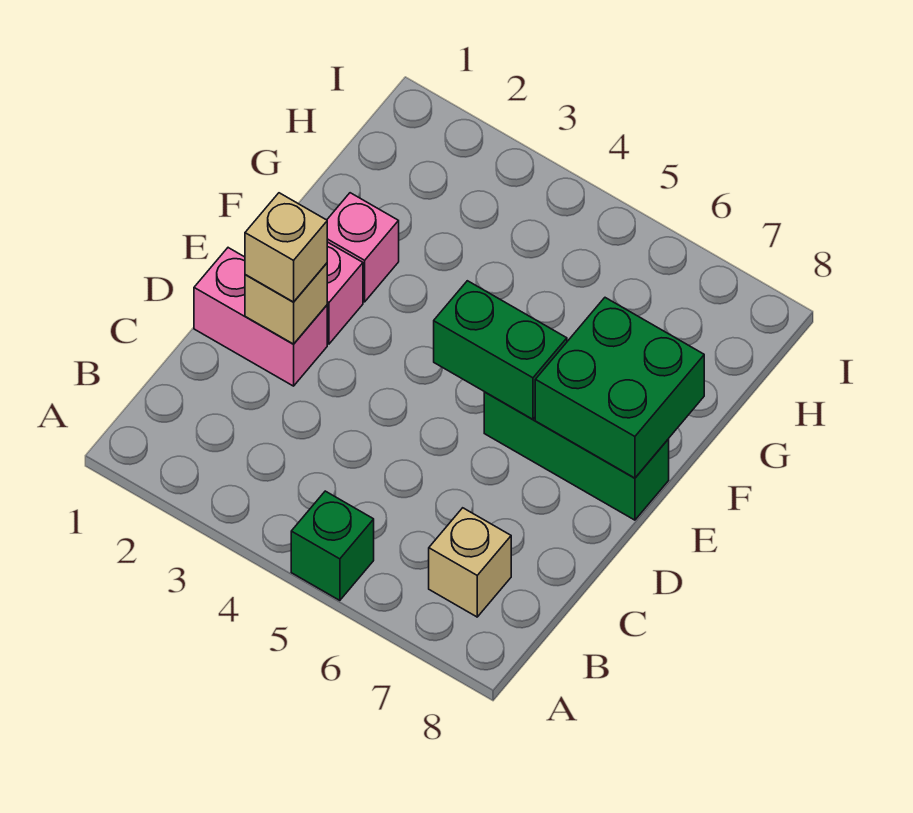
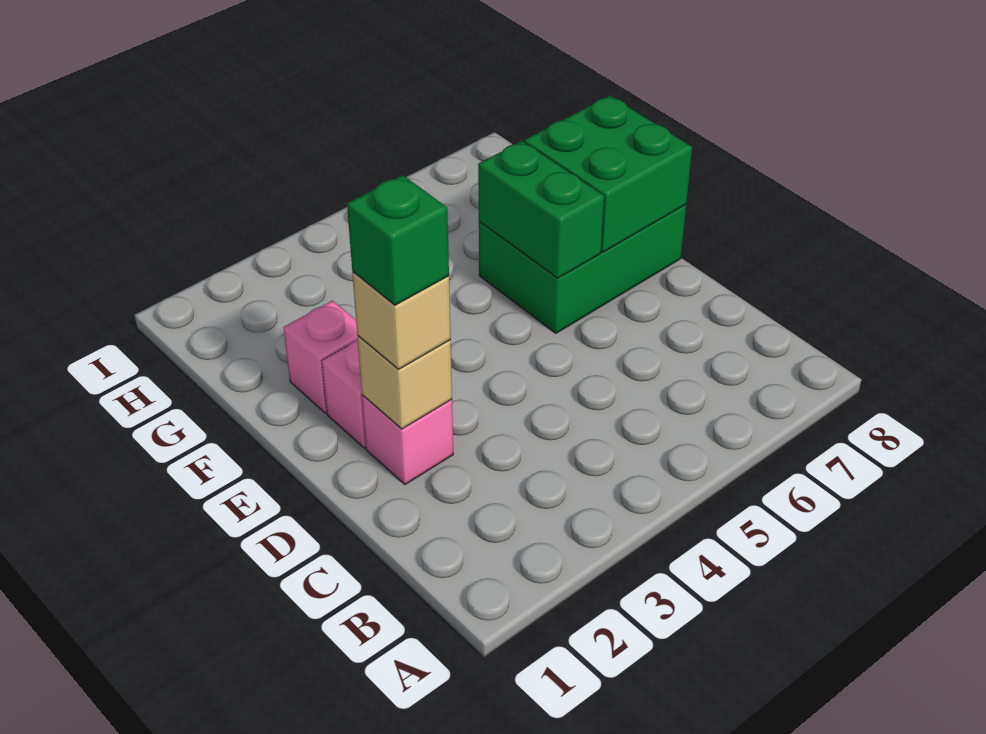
green brick A5 level 1 -> green brick D2 level 4
tan brick B7 level 1 -> none
pink brick D1:D2 level 1 -> pink brick D2 level 1
green brick E5:E6 level 2 -> green brick E6:F6 level 2
green brick E6:E8 level 1 -> green brick E6:F8 level 1

